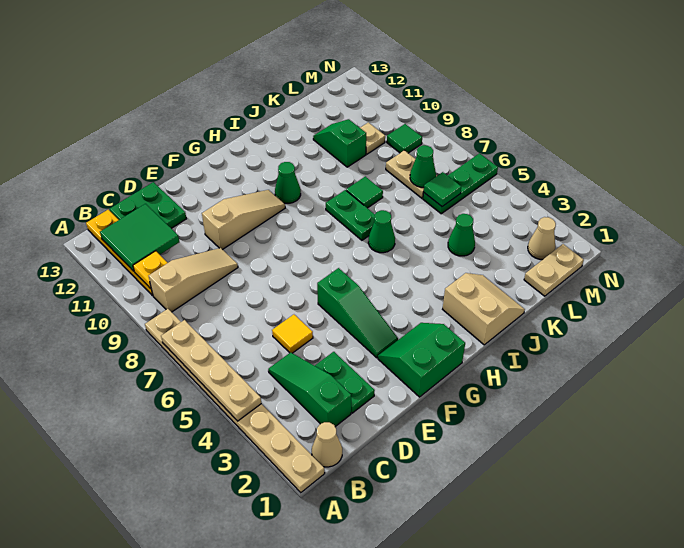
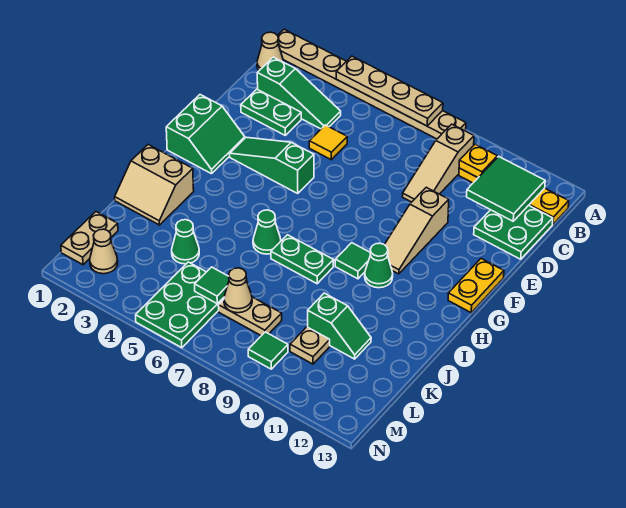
none -> yellow plate F13:G13 level 1
green tile J8 level 1 -> green tile H9 level 1
green plate L6:N6 level 1 -> green plate L5:N6 level 1
green cone L7 level 2 -> tan cone L7 level 2

